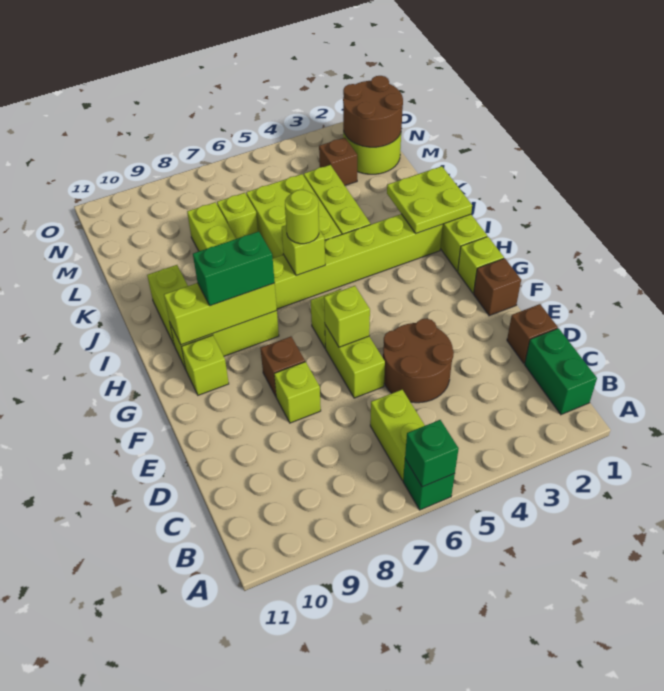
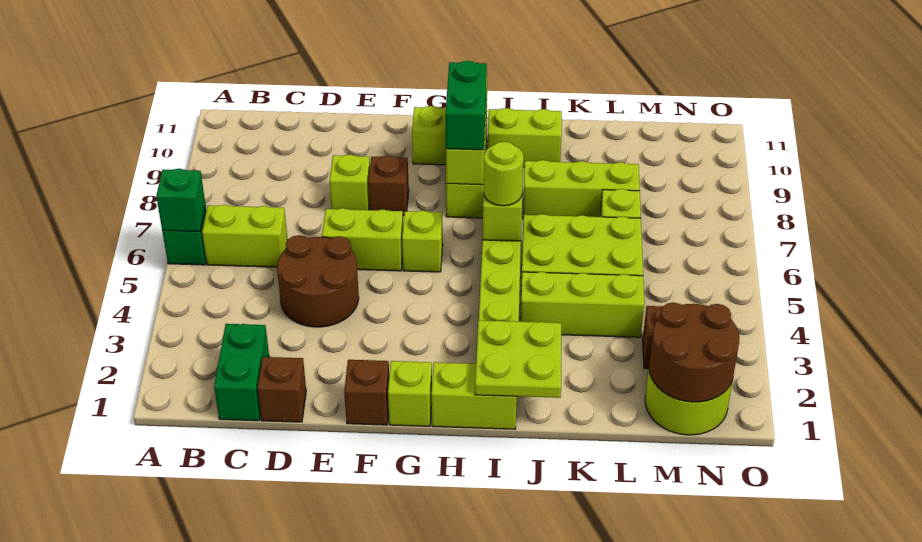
green brick B1:C1 level 1 -> green brick C1:C2 level 1
lime brick F6 level 2 -> none

